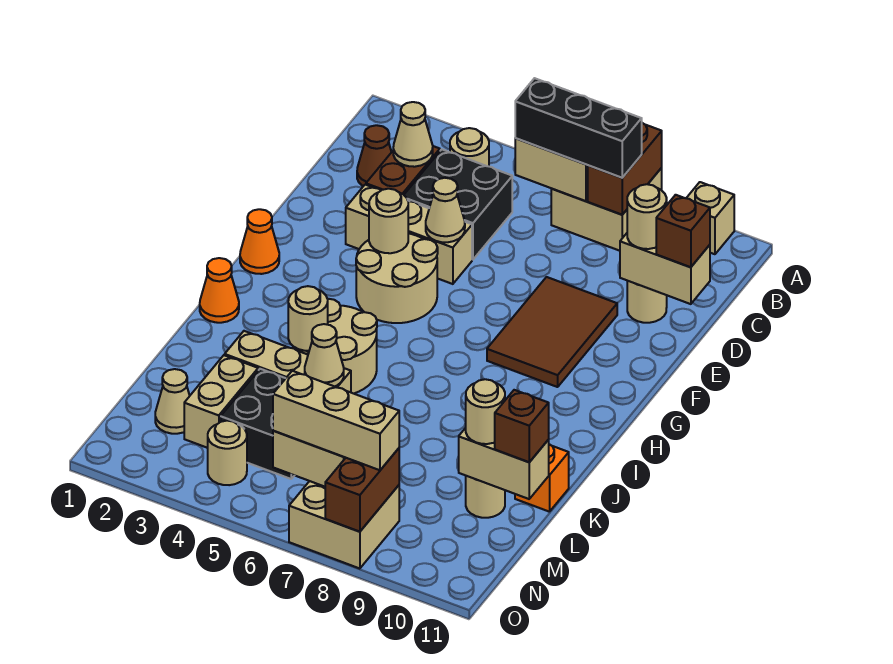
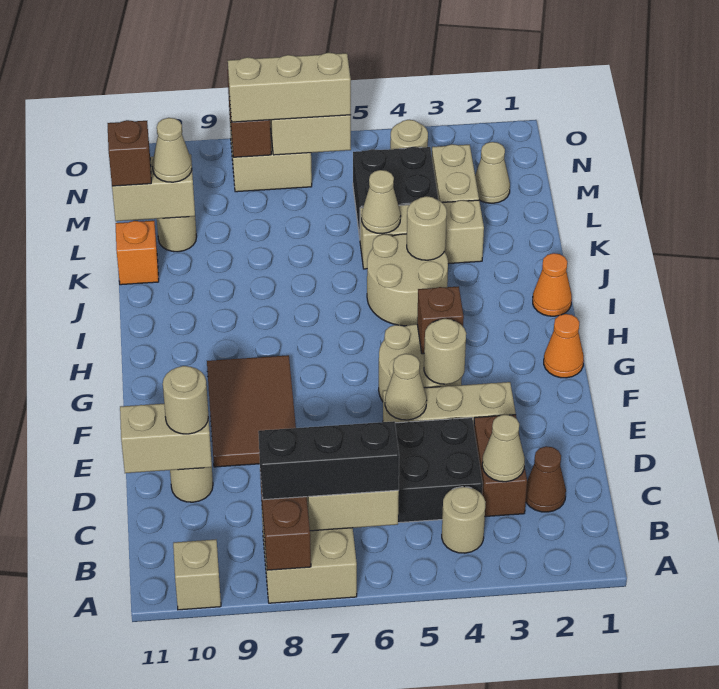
brown brick D11 level 3 -> brown brick G4 level 2
tan round brick L10 level 3 -> tan cone L10 level 3

